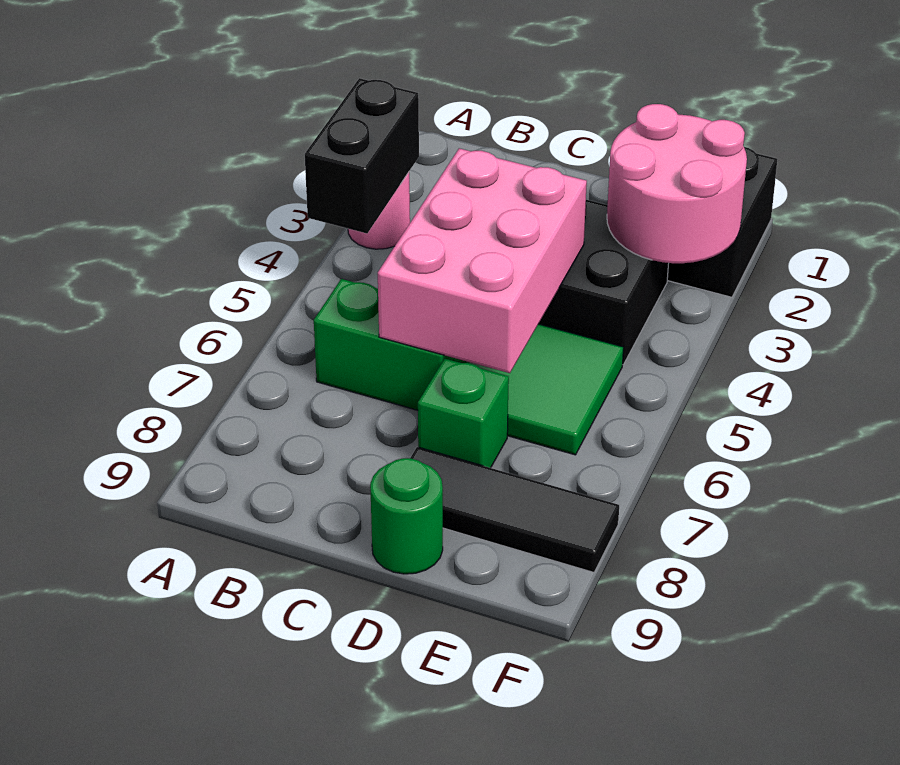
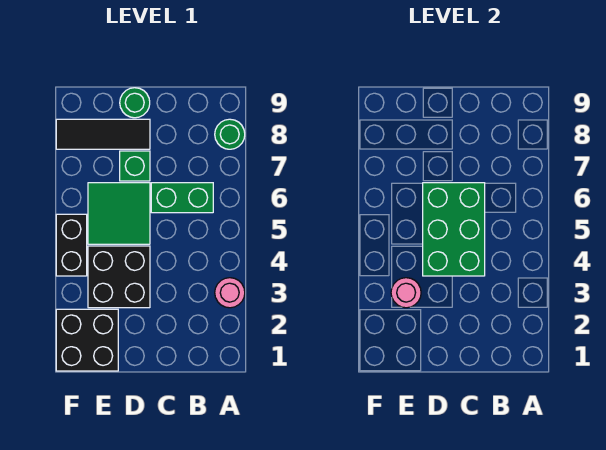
black brick A3:A4 level 2 -> black brick F4:F5 level 1
none -> green round brick A8 level 1
pink brick C4:D6 level 2 -> green brick C4:D6 level 2
pink round brick E2:F3 level 2 -> pink round brick E3 level 2

